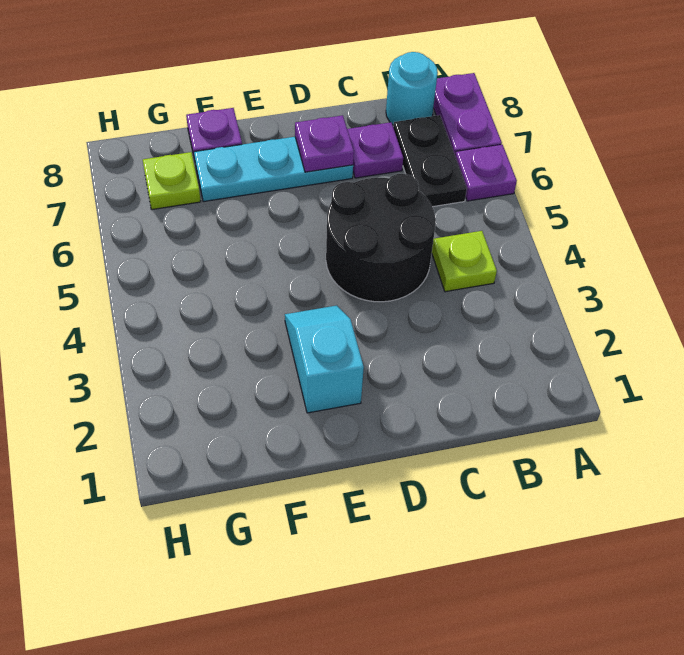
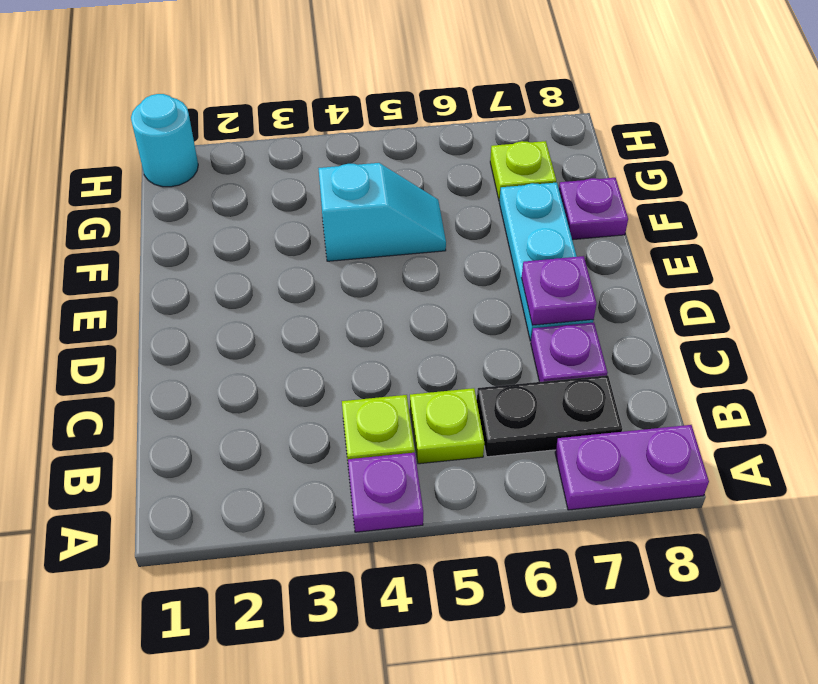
purple plate A6 level 1 -> purple plate A4 level 1
none -> lime plate B5 level 1
cyan round brick B8 level 1 -> cyan round brick H1 level 1
black round brick C4:D5 level 1 -> none
cyan slope E2:E3 level 1 top 2 -> cyan slope F4:F5 level 1 top 4

